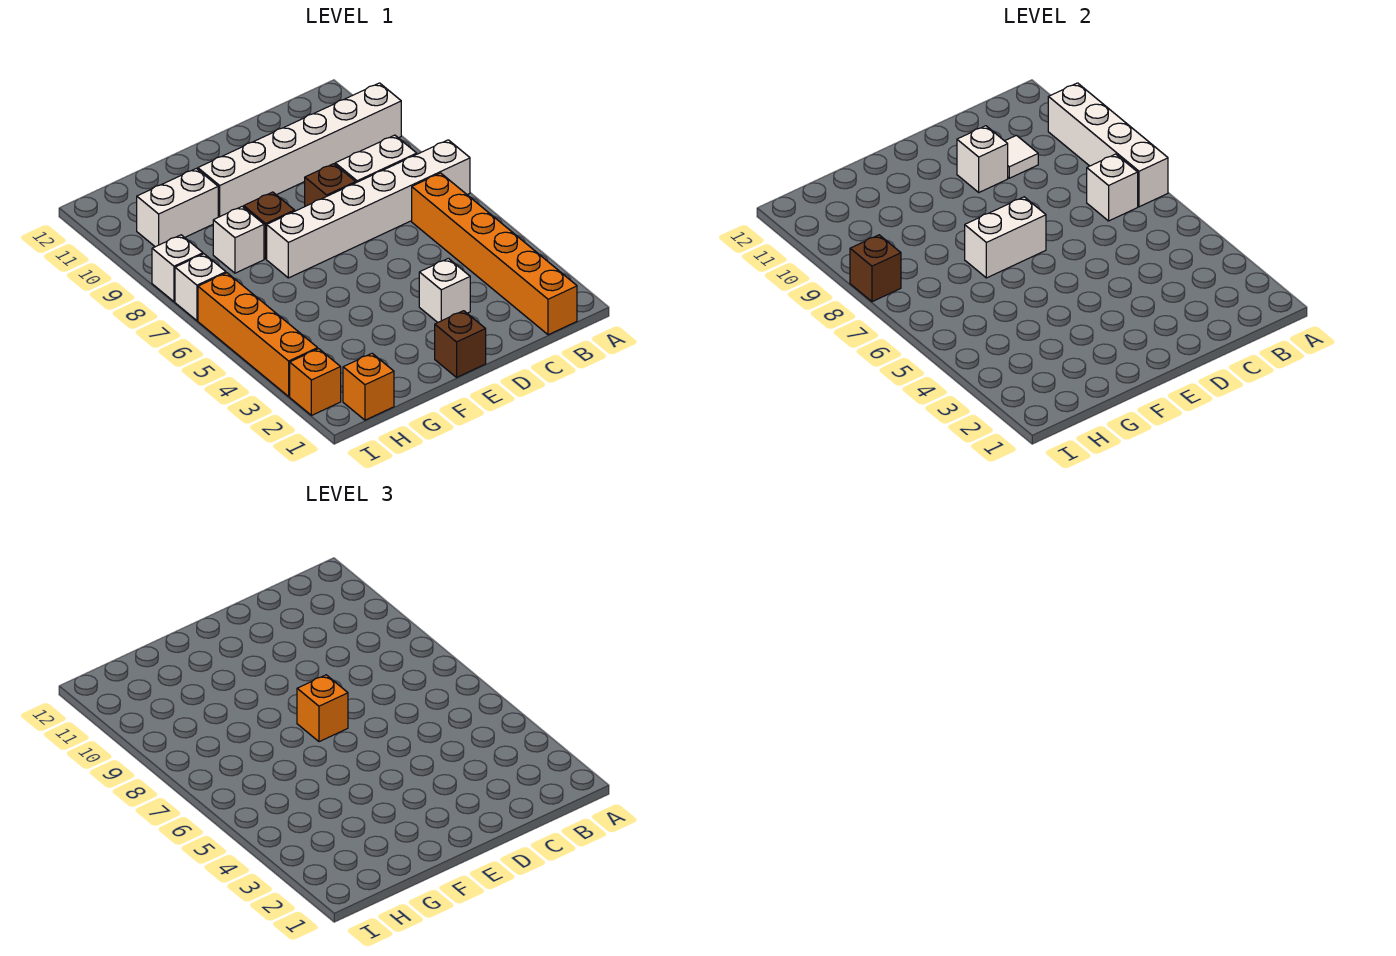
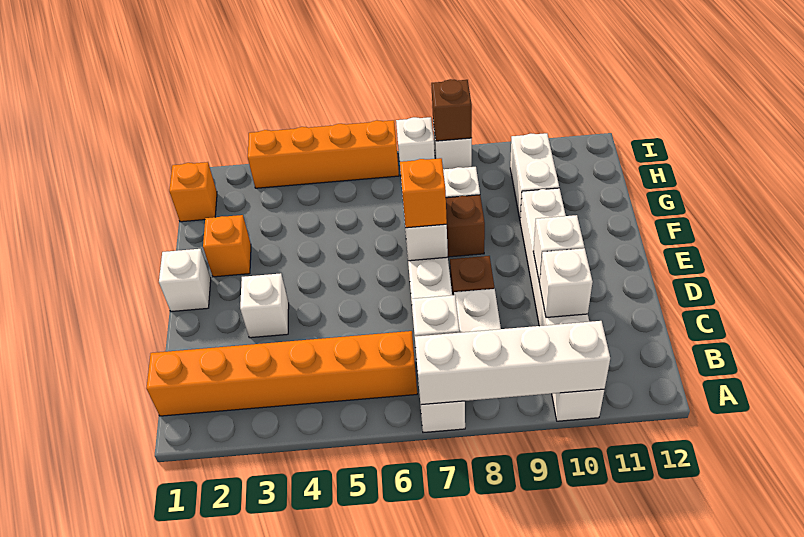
white tile C10 level 2 -> white brick C10 level 2
brown brick E1 level 1 -> white brick E1 level 1
orange brick I2 level 1 -> orange brick F2 level 1

